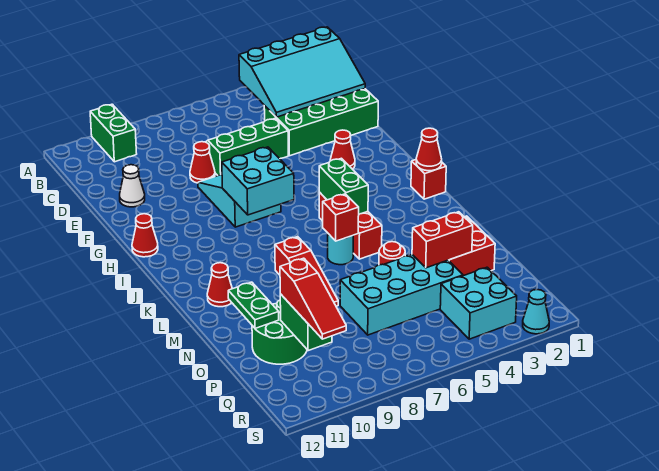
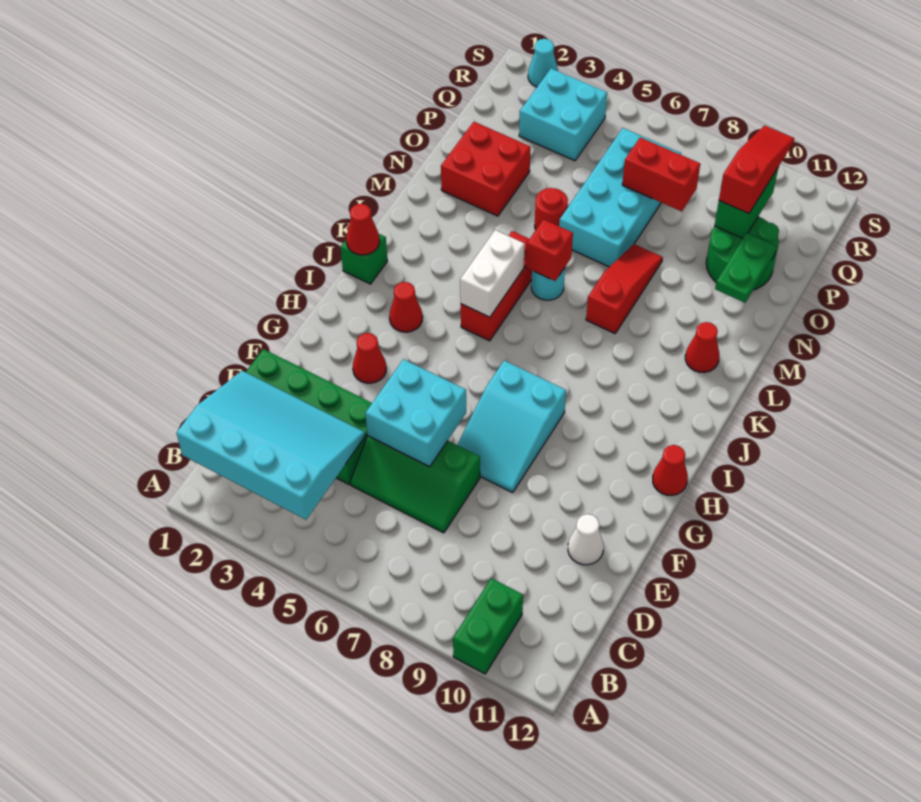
red cone E8 level 1 -> red cone I3 level 1
cyan brick H7:I8 level 2 -> cyan brick E5:F6 level 2
red brick J1 level 1 -> green brick J1 level 1
green brick J5:K5 level 2 -> white brick J5:K5 level 2
red brick O3:O4 level 2 -> red brick P7:P8 level 2
cyan brick O4:P7 level 1 -> cyan brick N6:Q7 level 1

